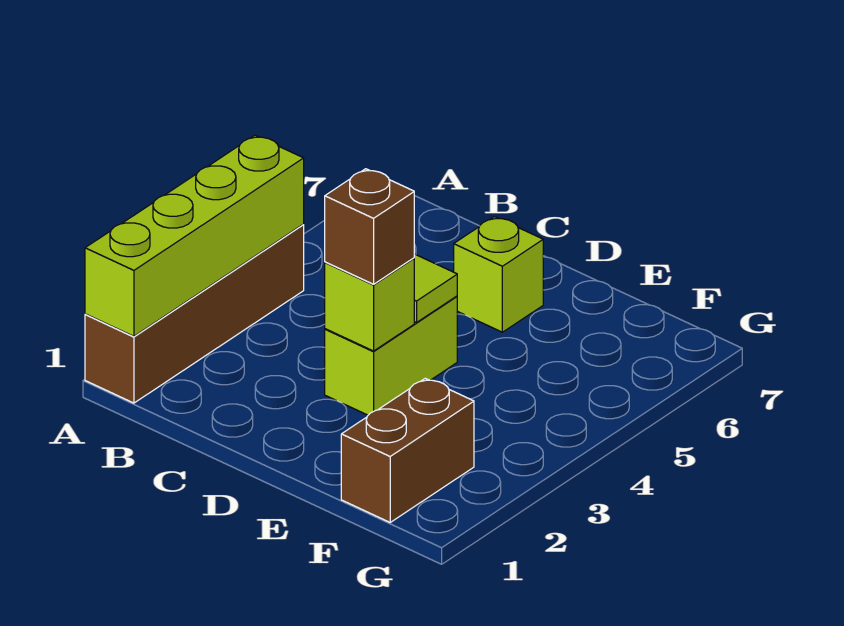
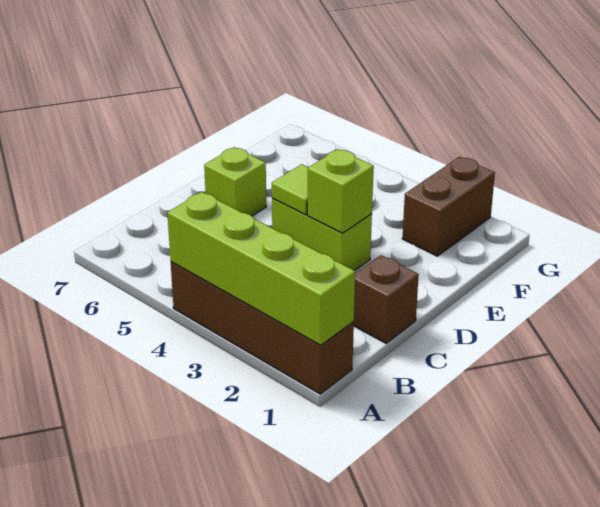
brown brick D3 level 3 -> brown brick C1 level 1
brown brick F1:F2 level 1 -> brown brick F2:G2 level 1

